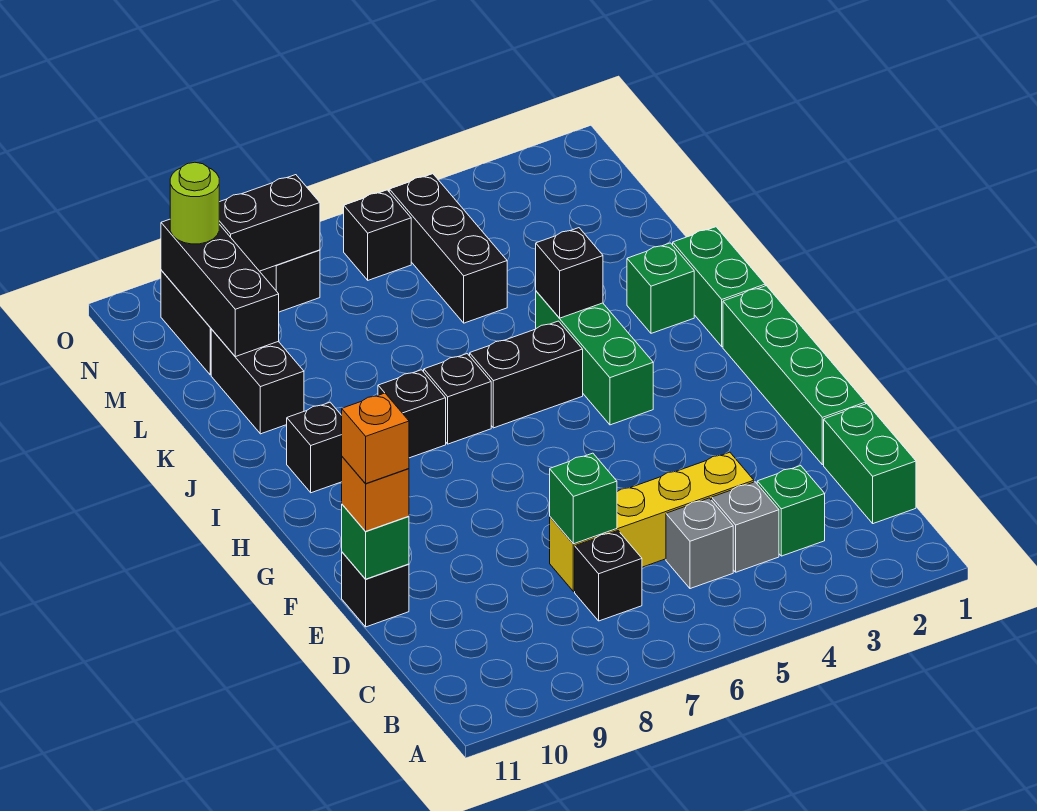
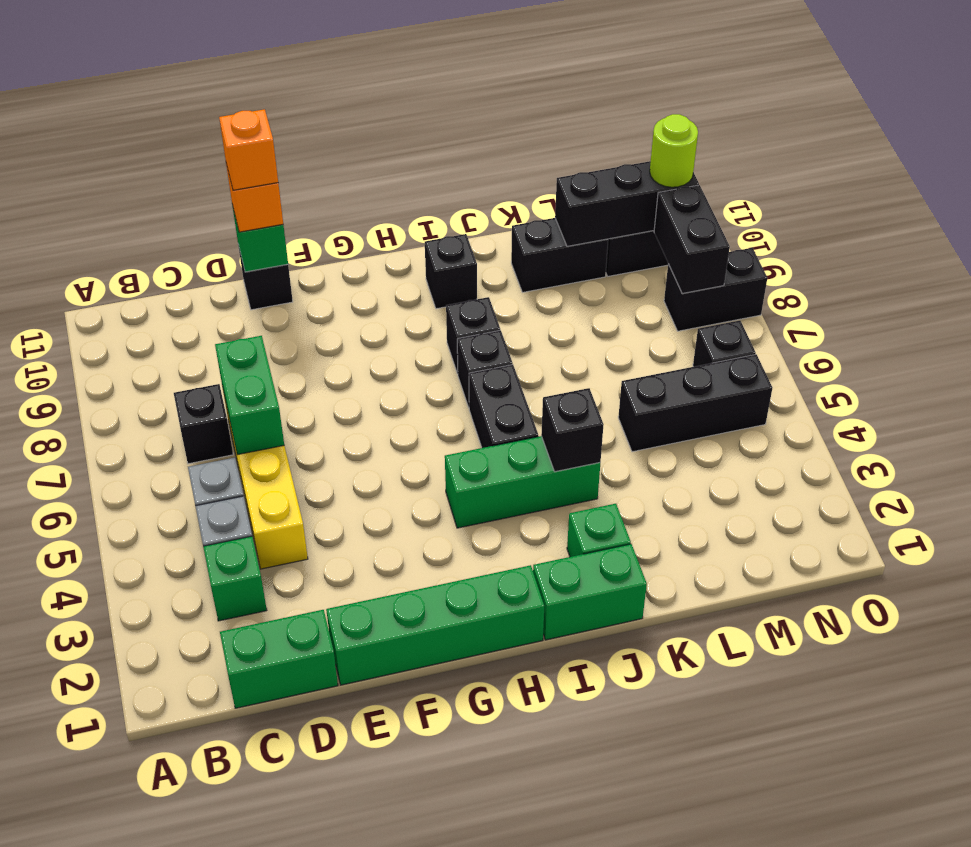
green brick D7 level 2 -> green brick D6:D7 level 2

